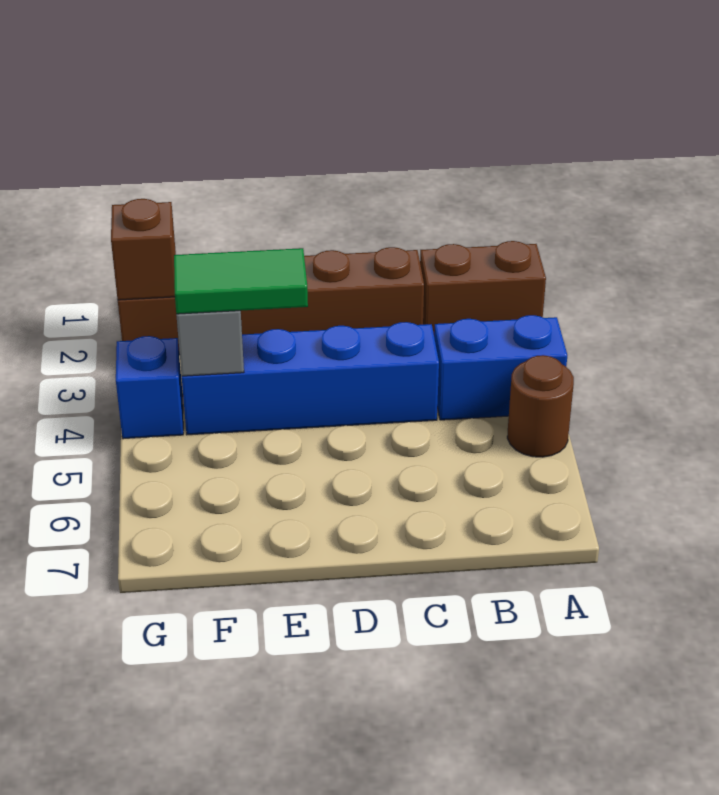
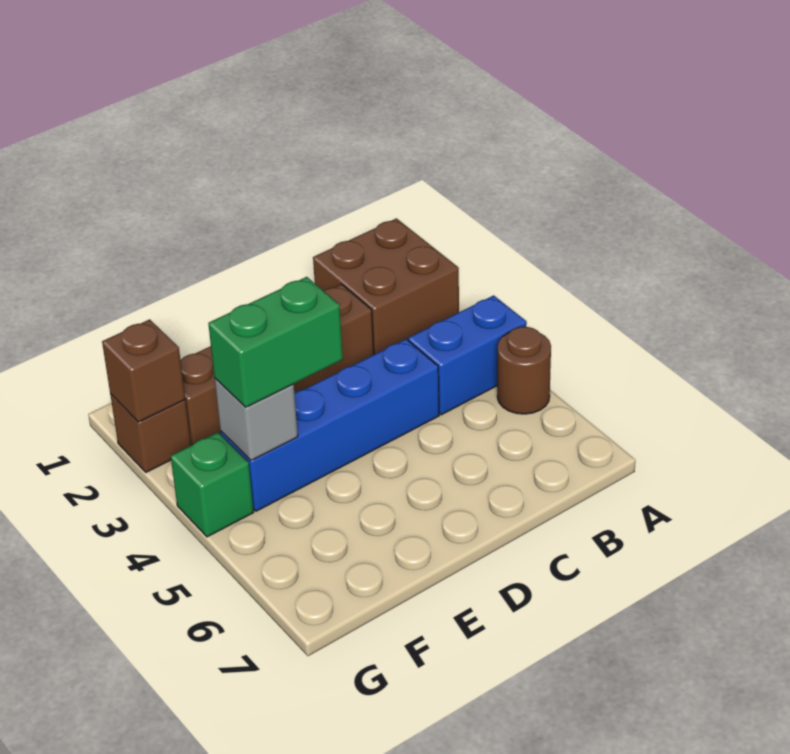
brown brick A2:B2 level 1 -> brown brick A1:B2 level 1
green tile E4:F4 level 3 -> green brick E4:F4 level 3
blue brick G4 level 1 -> green brick G4 level 1

